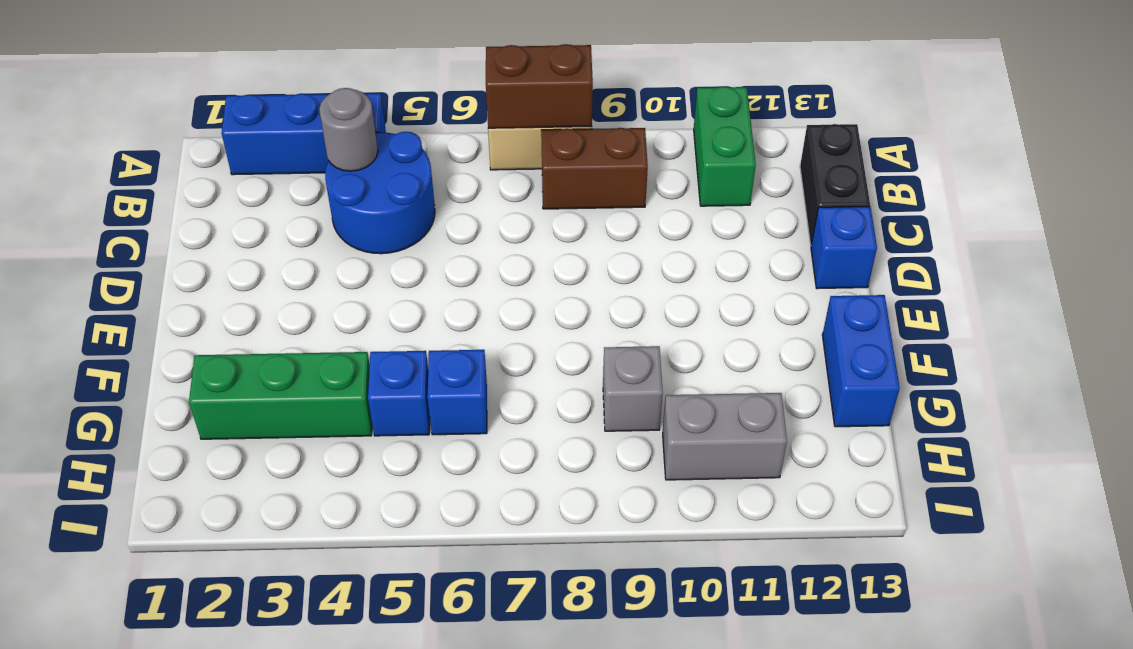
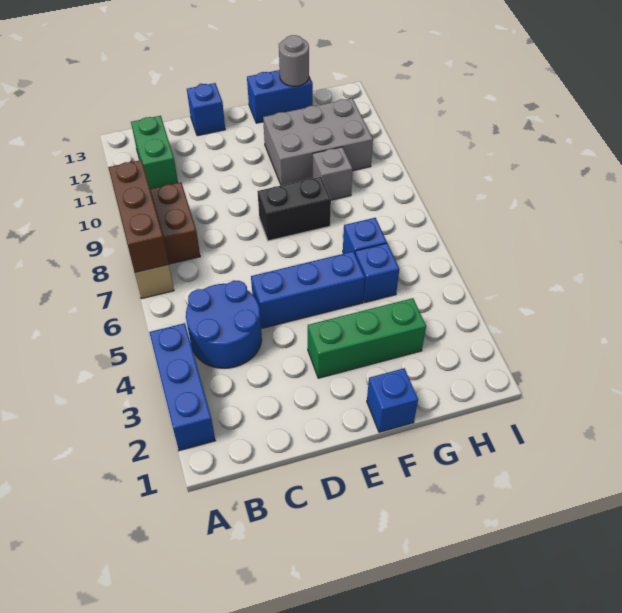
brown brick A7:A8 level 2 -> brown brick A7:A9 level 2
green brick A11:B11 level 1 -> green brick B11:B12 level 1
grey round brick B4 level 2 -> grey round brick G13 level 2
black brick B13:C13 level 1 -> black brick E8:F8 level 1
none -> blue brick D5:F5 level 1
none -> blue brick F1 level 1
green brick G2:G4 level 1 -> green brick E3:G3 level 1
grey brick H10:H11 level 1 -> grey brick F10:H11 level 1

